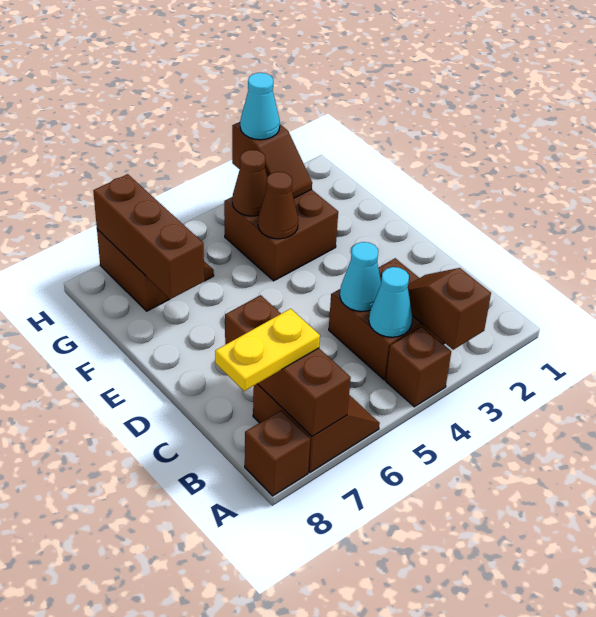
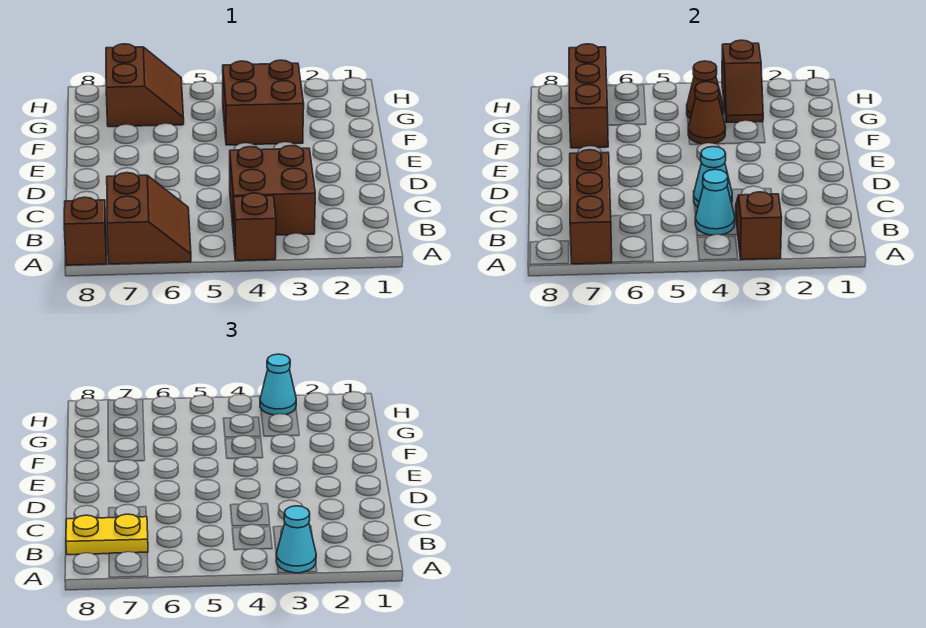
none -> cyan cone A3 level 3

